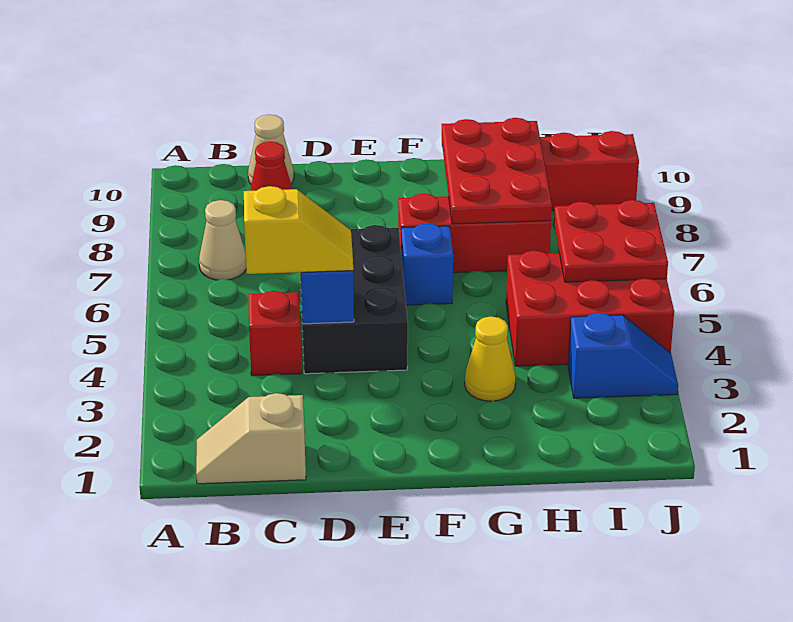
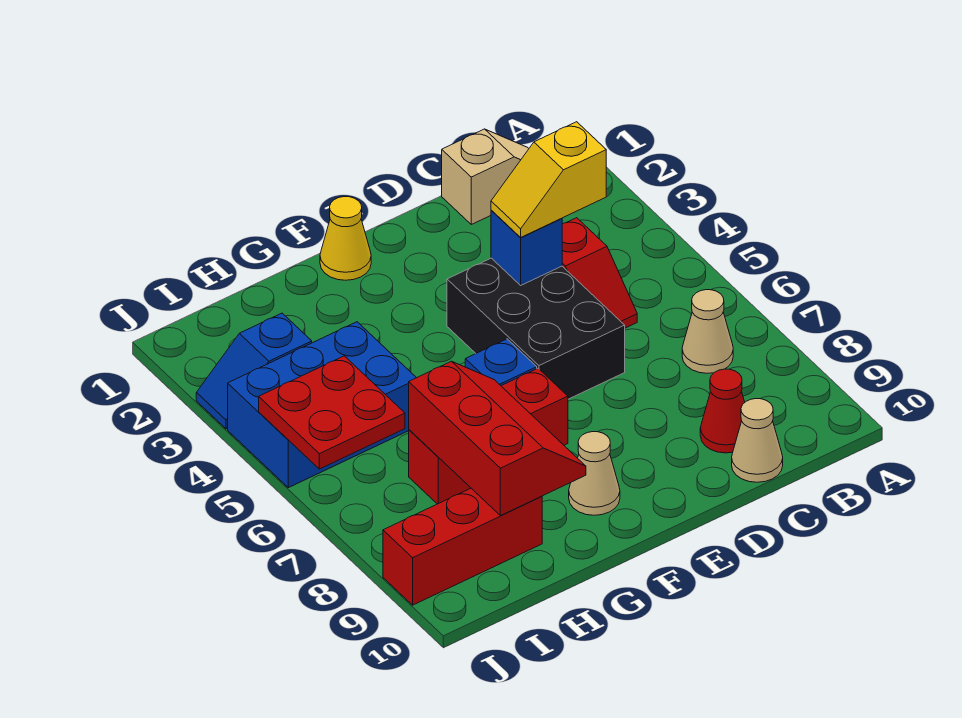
none -> tan cone F9 level 1
yellow cone G3 level 1 -> yellow cone F1 level 1
red plate G7:H9 level 2 -> red slope G7:H9 level 2 top H
red brick H4:J5 level 1 -> blue brick H4:J5 level 1

